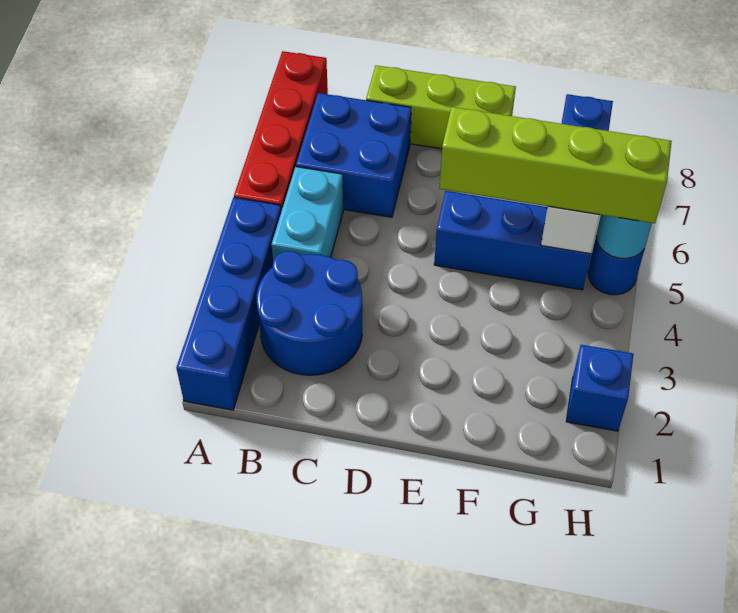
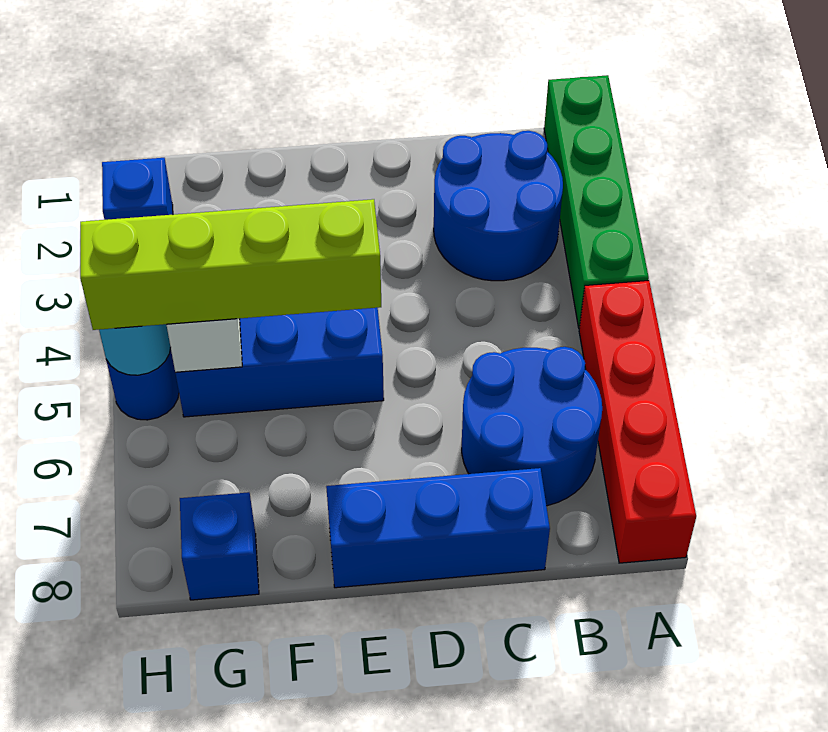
blue brick A1:A4 level 1 -> green brick A1:A4 level 1
cyan brick B4:B5 level 1 -> none
blue brick B6:C7 level 1 -> blue round brick B6:C7 level 1
lime brick C8:E8 level 1 -> blue brick C8:E8 level 1

